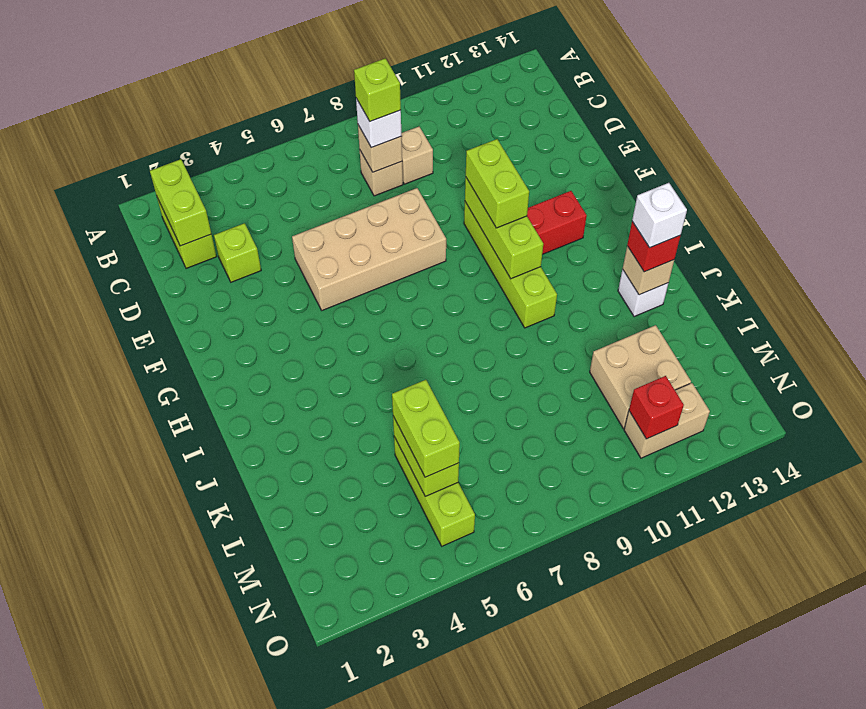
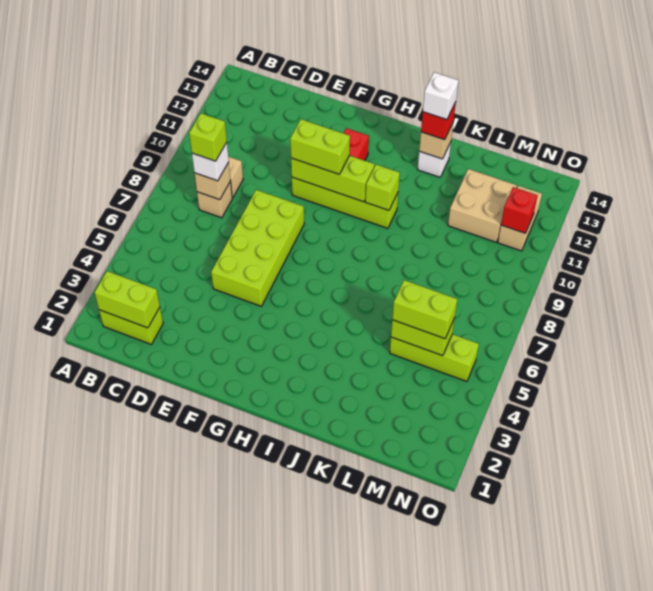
lime brick D3 level 1 -> lime brick I10 level 2
tan brick E5:F8 level 1 -> lime brick E5:F8 level 1

